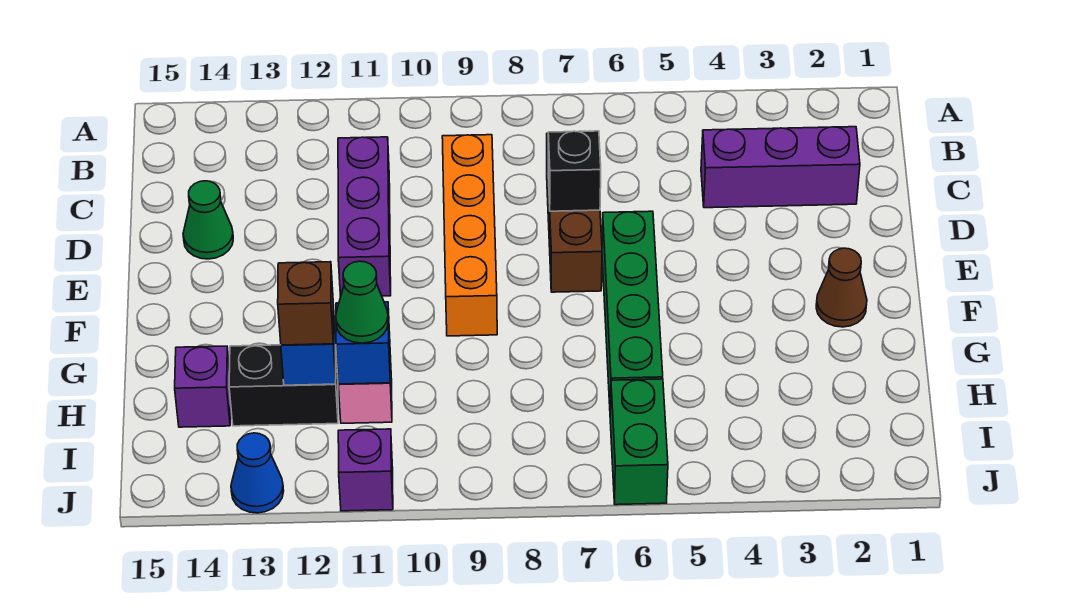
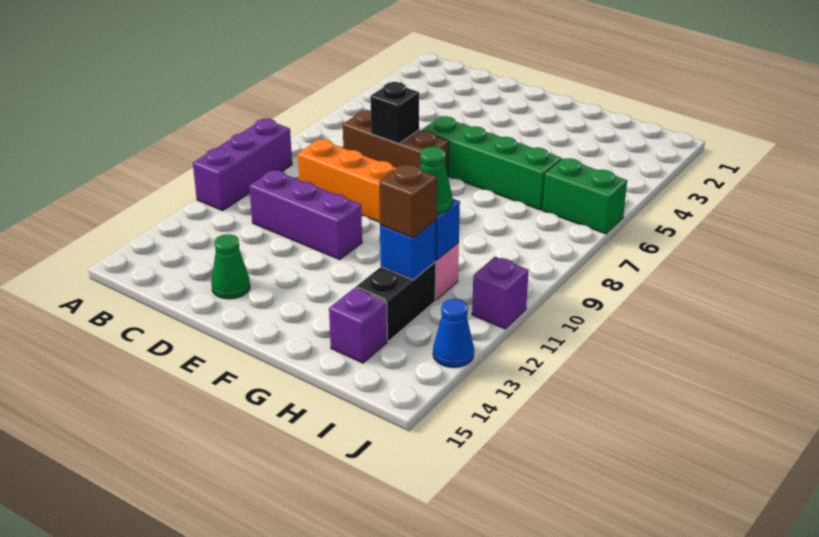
purple brick C2:C4 level 1 -> purple brick A9:A11 level 1
brown cone F2 level 1 -> none

